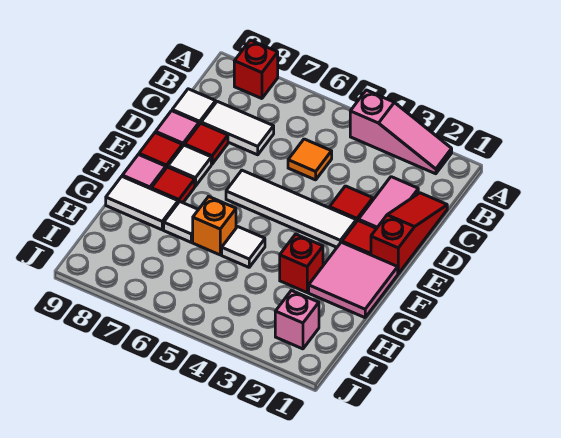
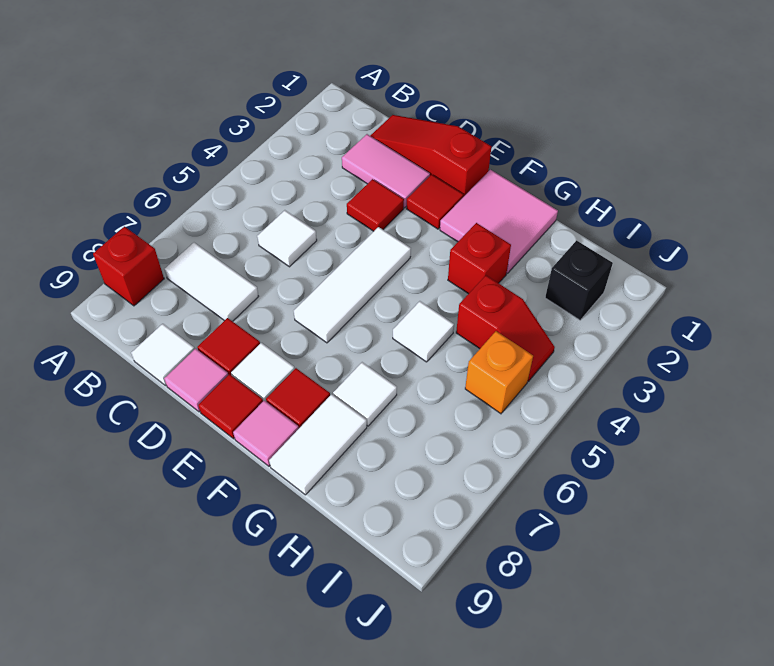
pink slope A2:A4 level 1 top 4 -> none
orange tile C5 level 1 -> white tile C5 level 1
white tile C7:C8 level 1 -> white tile B7:C7 level 1
white tile E3:E6 level 1 -> white tile E4:E6 level 1
orange brick G6 level 1 -> orange brick I5 level 1
none -> red slope H4:I4 level 1 top H
pink brick I2 level 1 -> black brick I2 level 1

